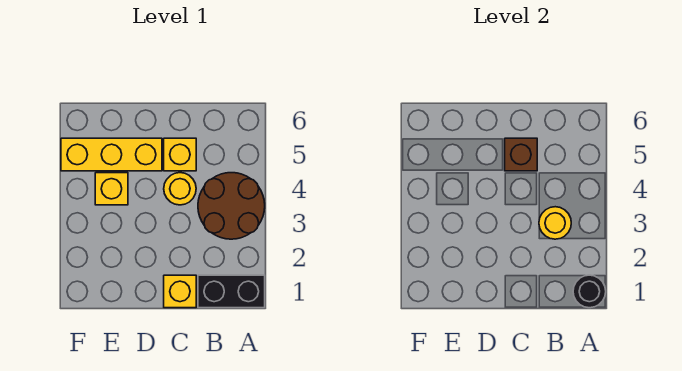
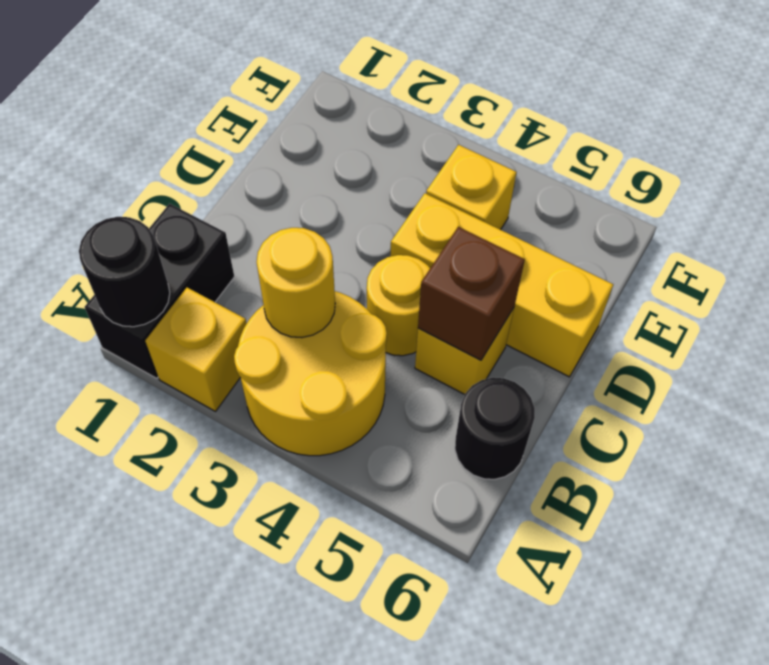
brown round brick A3:B4 level 1 -> yellow round brick A3:B4 level 1
none -> black round brick B6 level 1
yellow brick C1 level 1 -> yellow brick A2 level 1
yellow brick D5:F5 level 1 -> yellow brick D4:D6 level 1

